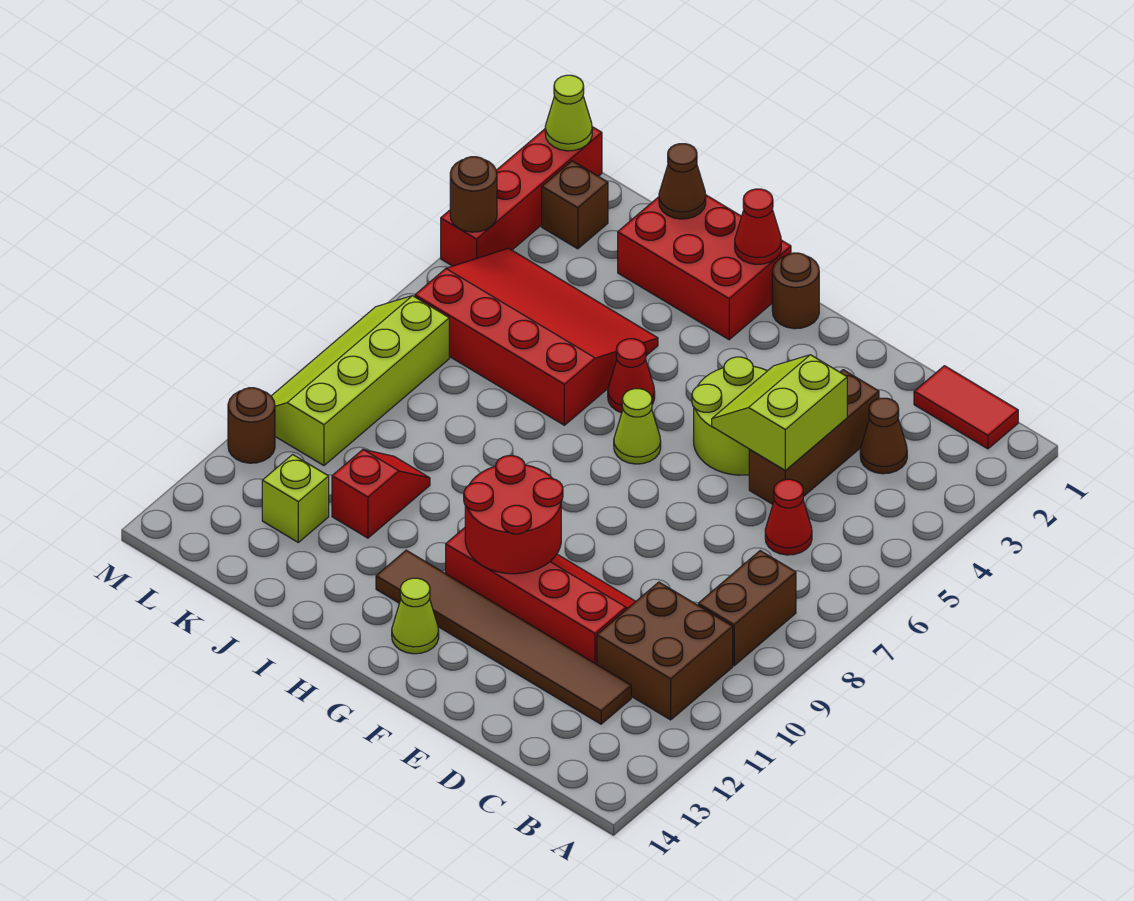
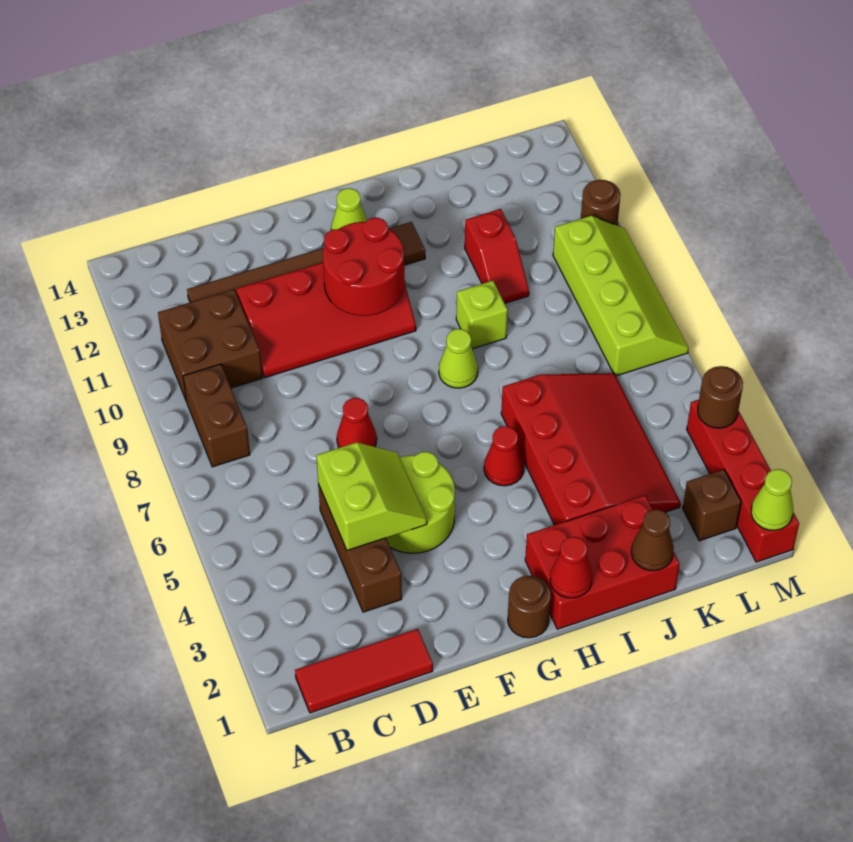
red tile B1:C1 level 1 -> red tile B1:D1 level 1
brown cone C3 level 1 -> none
red cone C6 level 1 -> red cone E7 level 1
lime cone G6 level 1 -> lime cone H8 level 1
red slope I4:L6 level 1 top 6 -> red slope I3:K6 level 1 top I
lime brick K12 level 1 -> lime brick I9 level 1

